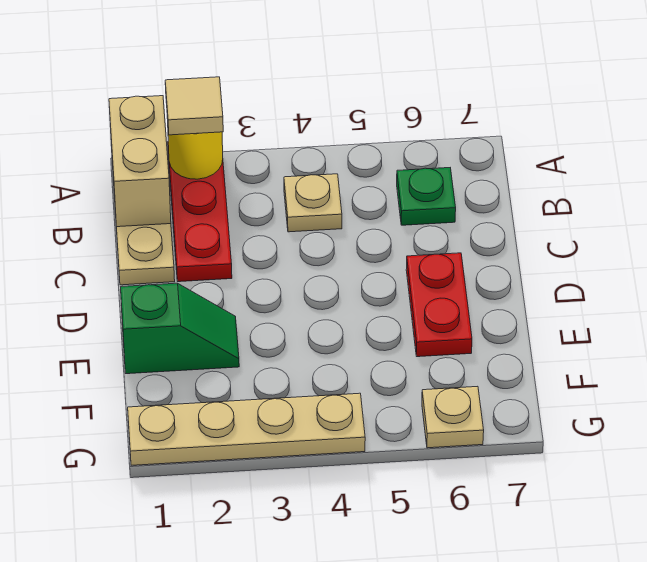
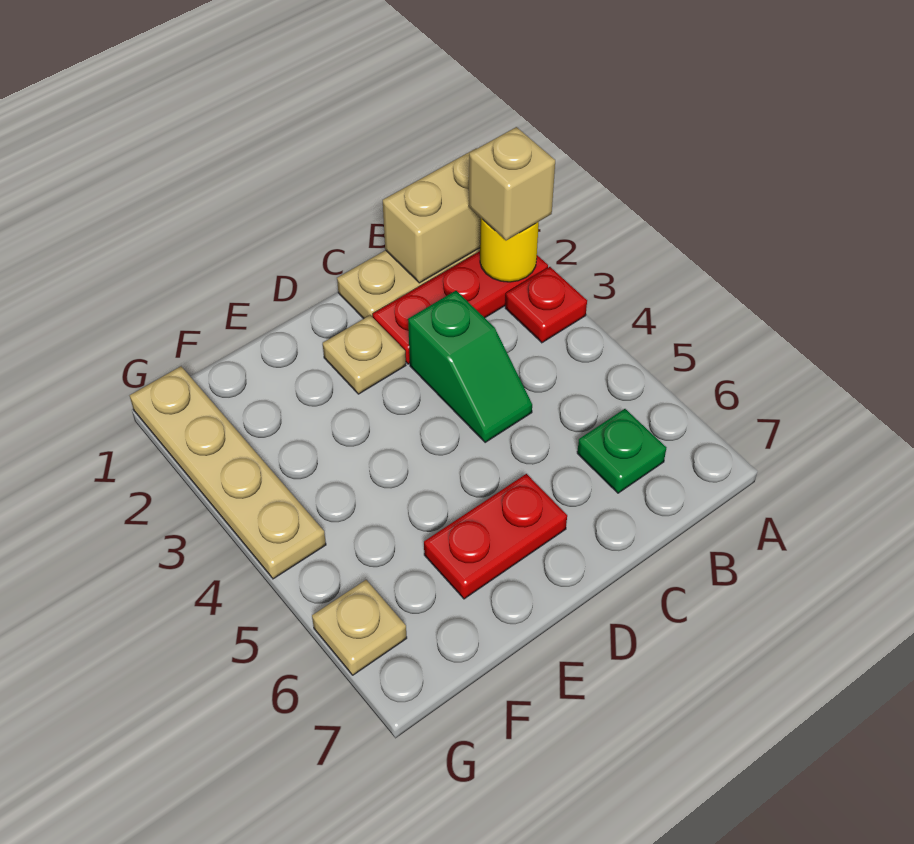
tan tile A2 level 3 -> tan brick A2 level 3
none -> red plate A3 level 1
tan plate B4 level 1 -> tan plate D2 level 1
green slope E1:E2 level 1 top 1 -> green slope C3:C4 level 1 top 3

